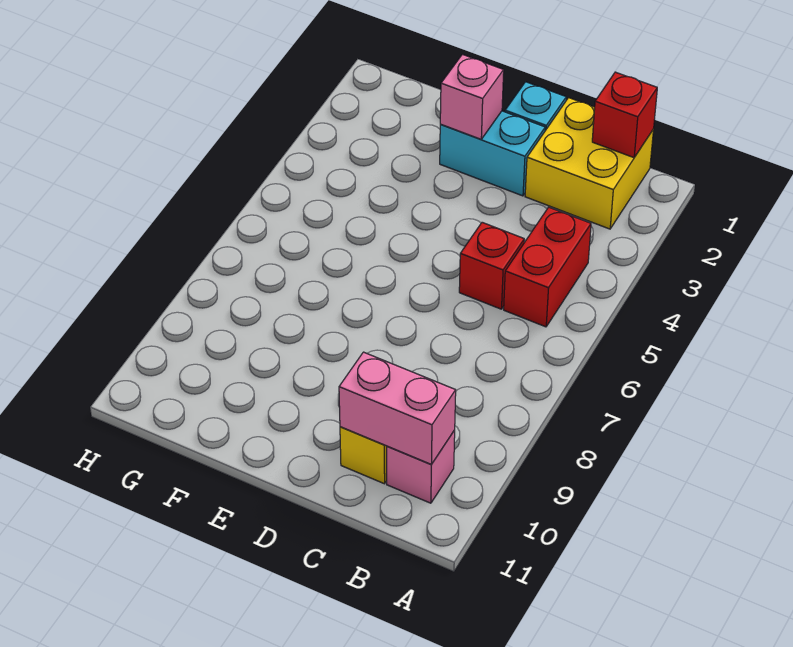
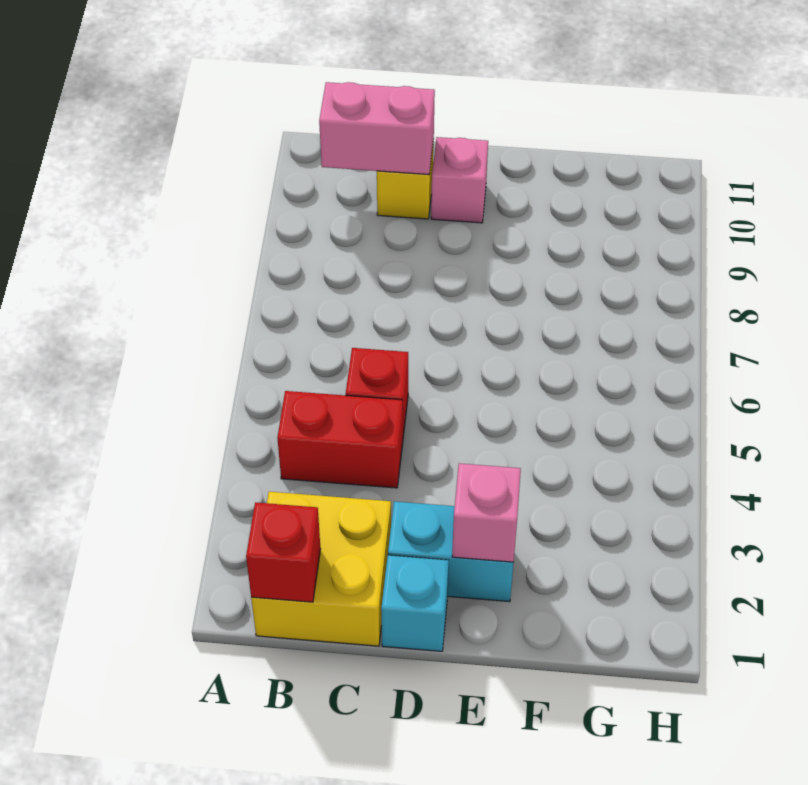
red brick B4:B5 level 1 -> red brick B4:C4 level 1
pink brick B10 level 1 -> pink brick D10 level 1

